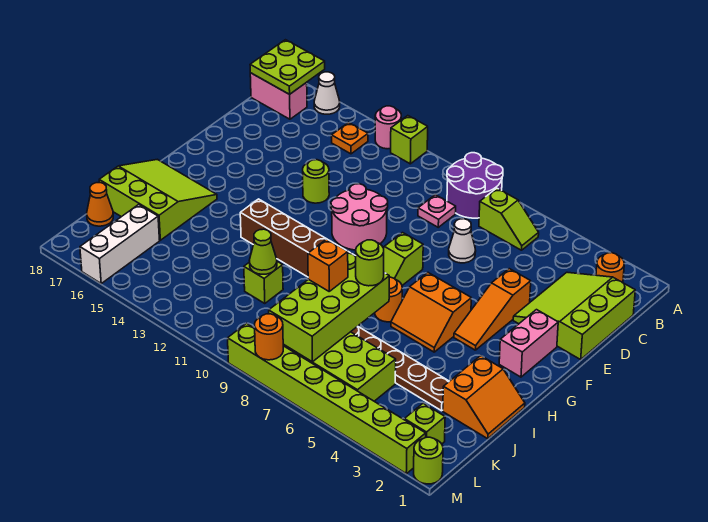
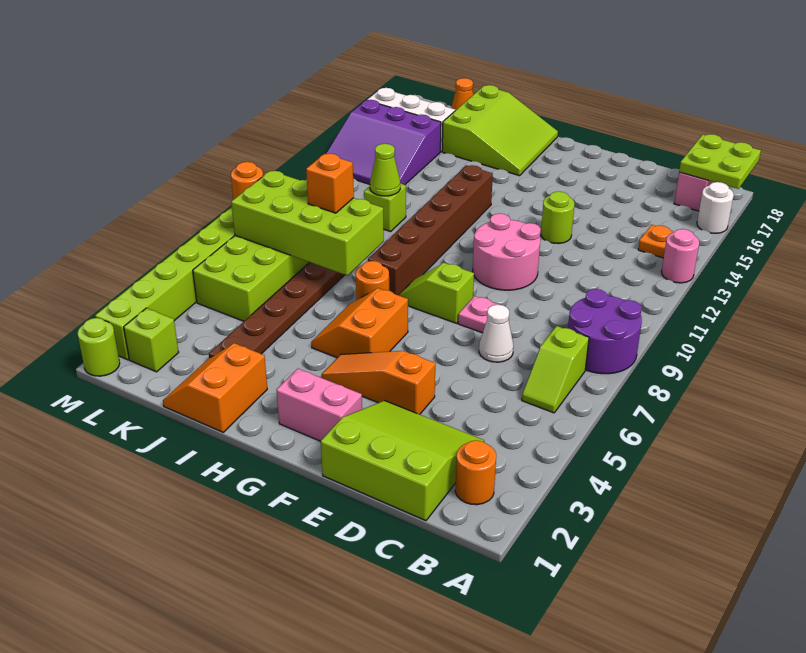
lime brick A12 level 1 -> none
white cone A16 level 1 -> white round brick A16 level 1
pink plate C9 level 1 -> pink plate E8 level 1
orange slope I1:J2 level 1 top 2 -> orange slope I1:J2 level 1 top I
lime round brick I7 level 3 -> none
none -> purple slope K13:M15 level 1 top 15

